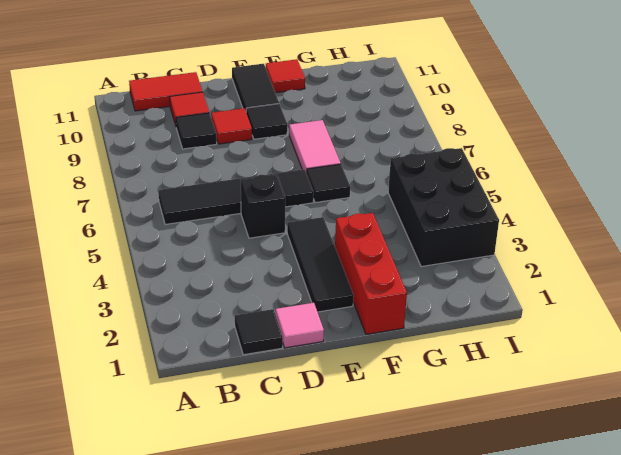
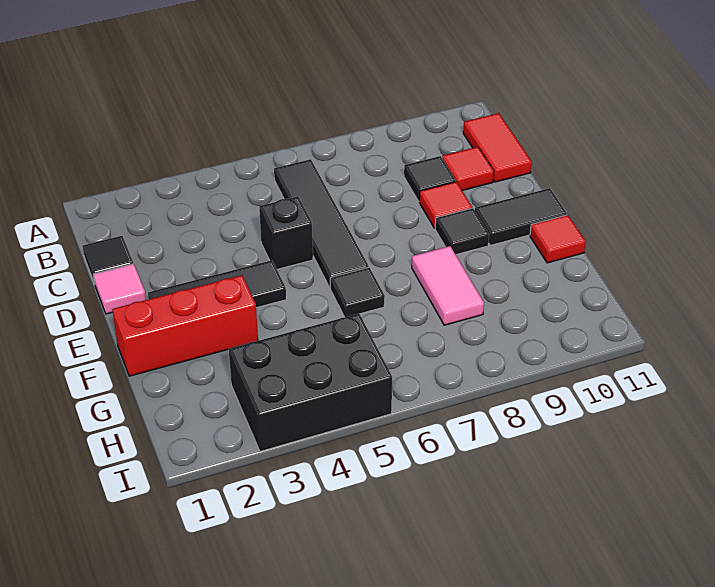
pink tile F7:F8 level 1 -> pink tile F8:G8 level 1

